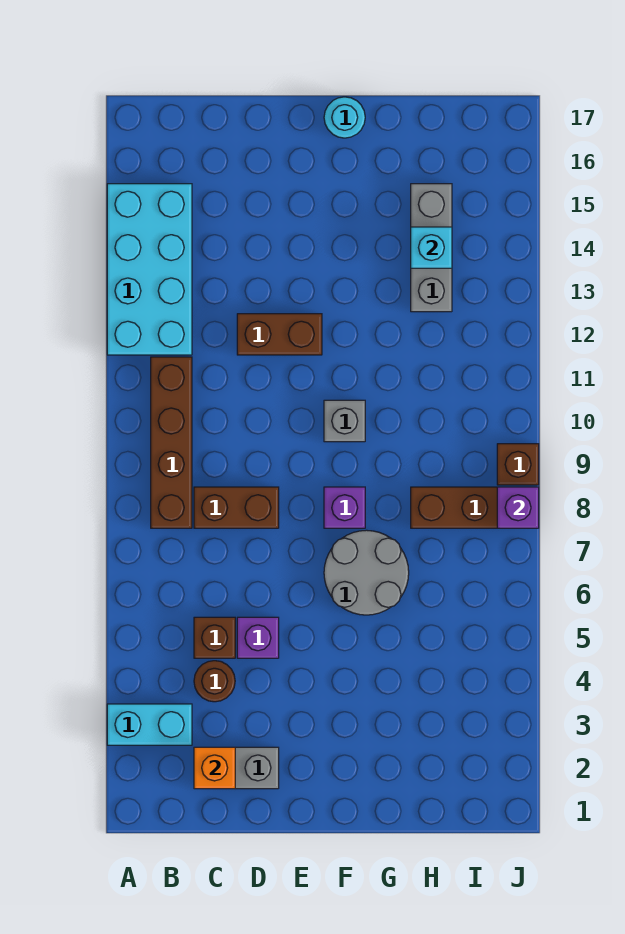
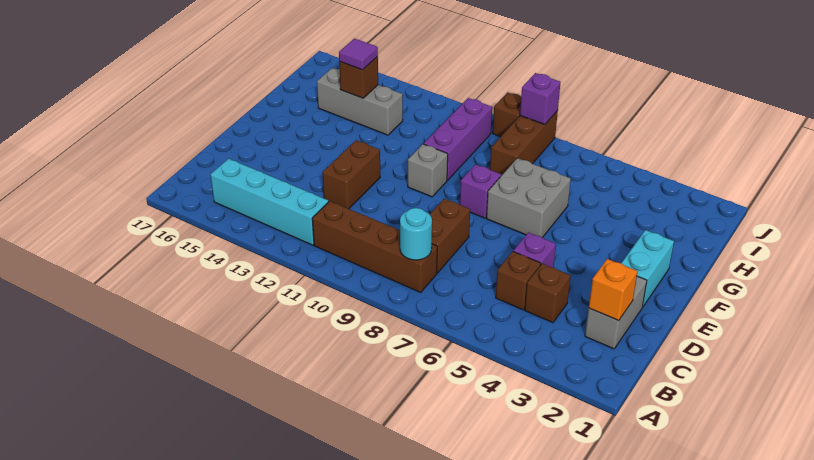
cyan brick A3:B3 level 1 -> cyan brick E2:F2 level 1
cyan brick A12:B15 level 1 -> cyan brick B12:B15 level 1
brown round brick C4 level 1 -> brown brick C4 level 1
grey round brick F6:G7 level 1 -> grey brick F6:G7 level 1
cyan round brick F17 level 1 -> cyan round brick B8 level 2
none -> purple brick G10:I10 level 1
cyan brick H14 level 2 -> brown brick H14 level 2
none -> purple tile H14 level 3

